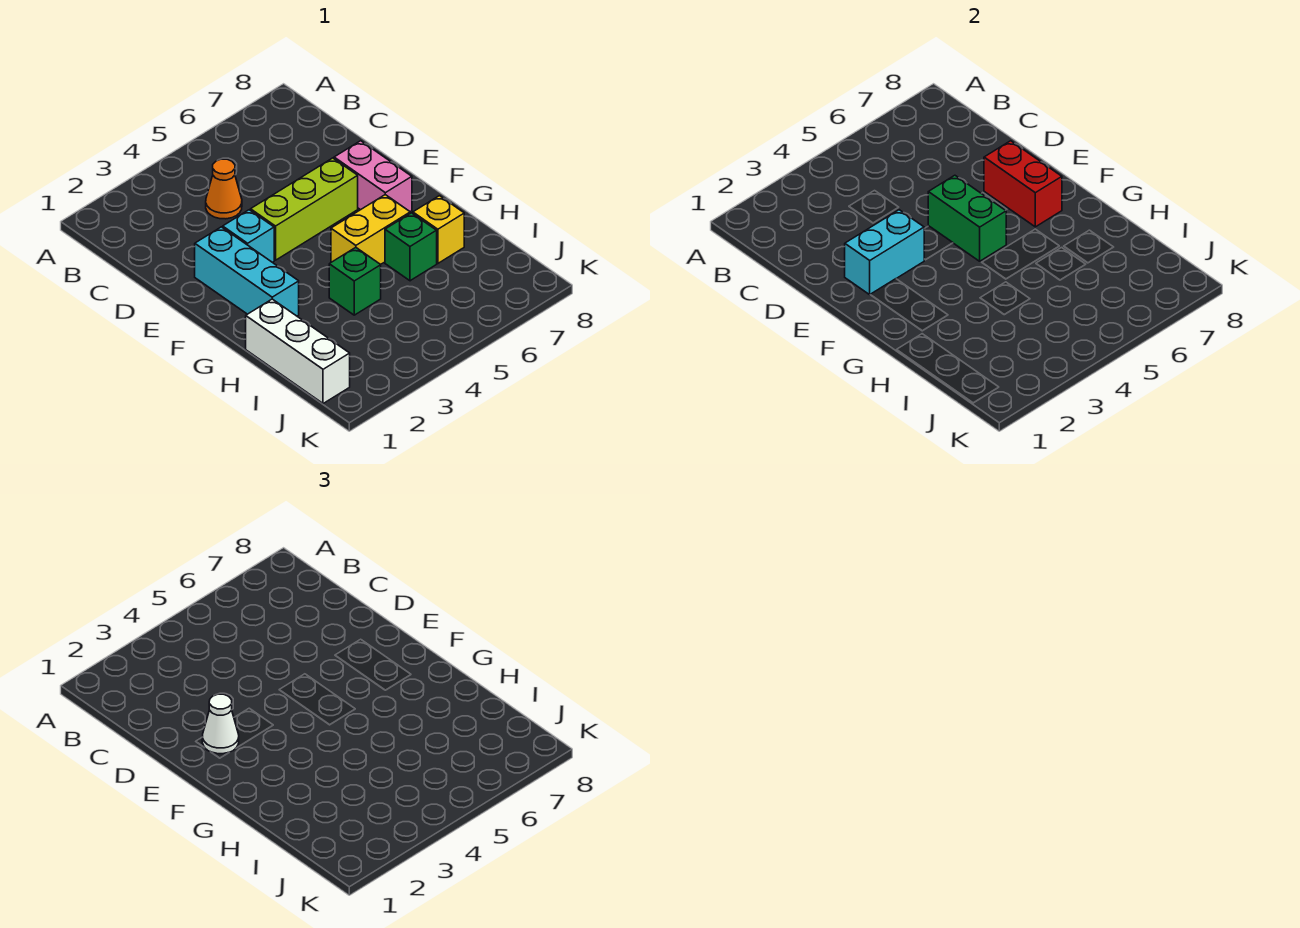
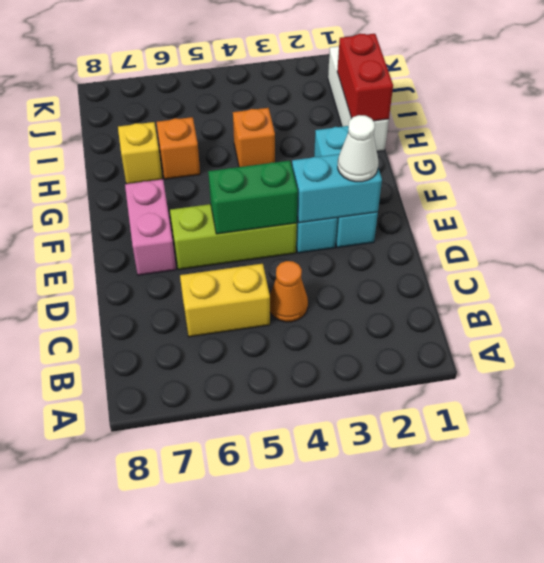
green brick E5:F5 level 2 -> green brick E4:E5 level 2
red brick E7:F7 level 2 -> red brick H1:I1 level 2
yellow brick G5:G6 level 1 -> yellow brick C5:C6 level 1
green brick H4 level 1 -> orange brick H4 level 1
green brick H6 level 1 -> orange brick H6 level 1

